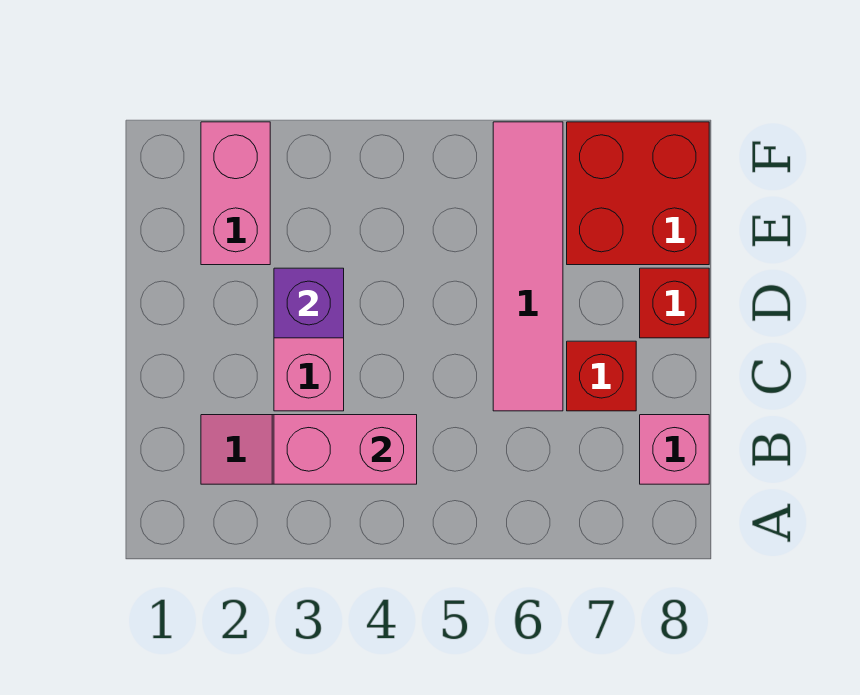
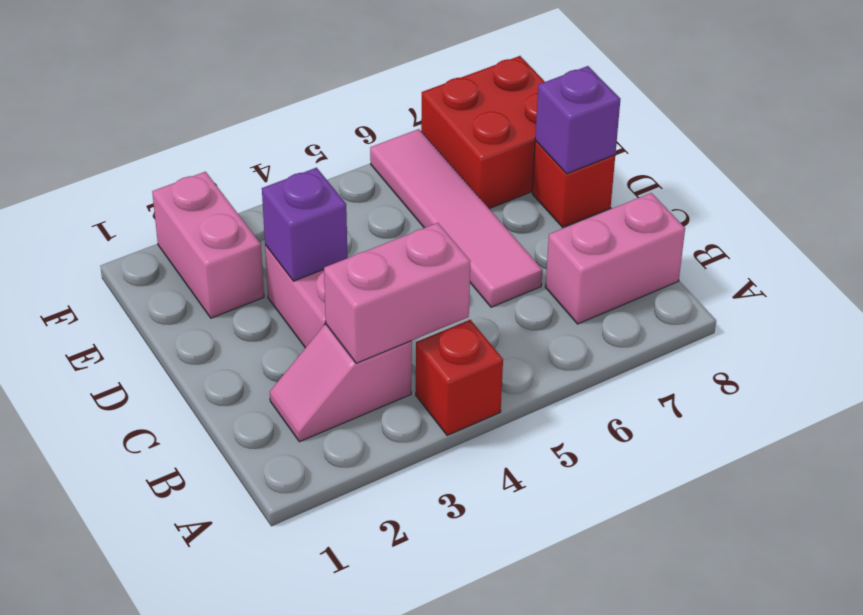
pink brick B8 level 1 -> pink brick B7:B8 level 1
red brick C7 level 1 -> red brick A4 level 1
none -> purple brick D8 level 2

